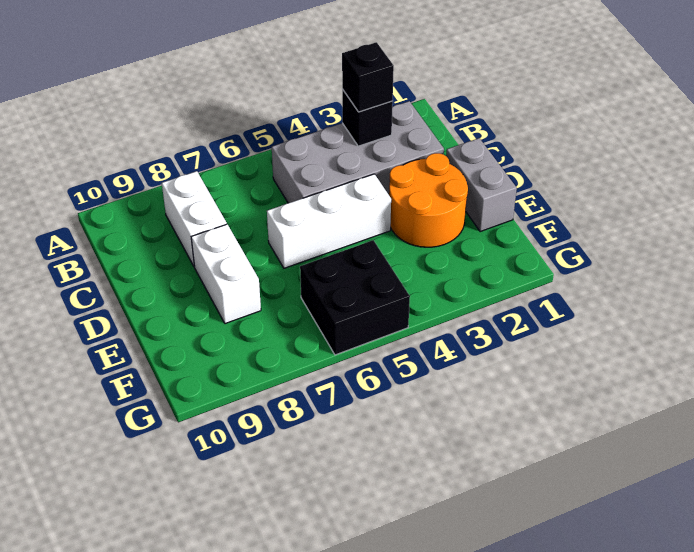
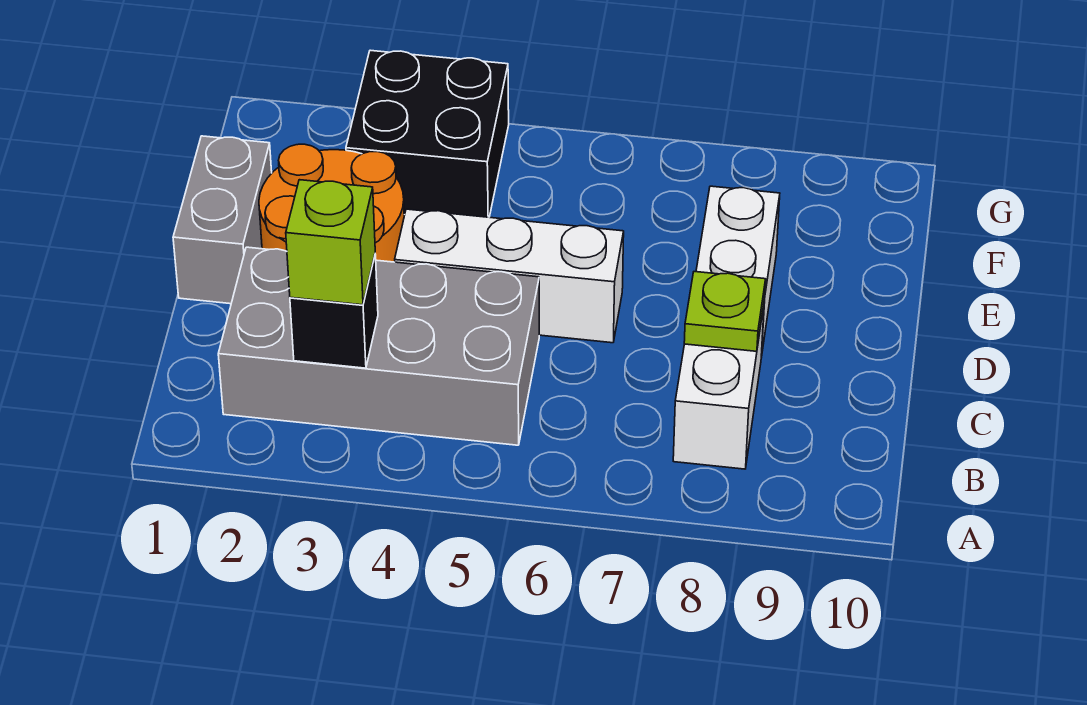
black brick B3 level 3 -> lime brick B3 level 3
none -> lime plate C8 level 2
black brick F5:G6 level 1 -> black brick F3:G4 level 1

